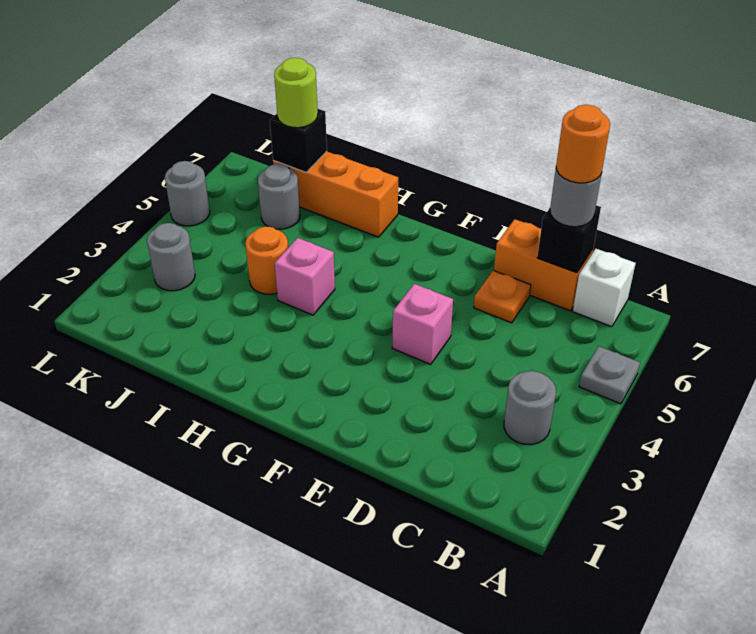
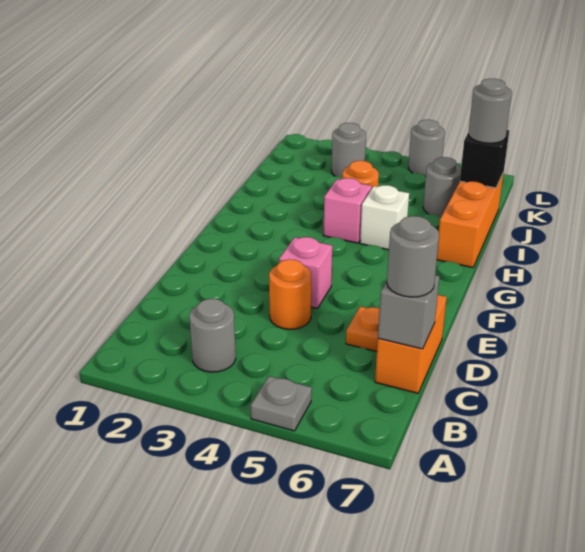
white brick B7 level 1 -> white brick H5 level 1
black brick C7 level 2 -> grey brick C7 level 2
orange round brick C7 level 4 -> orange round brick D4 level 1
lime round brick J7 level 3 -> grey round brick J7 level 3

